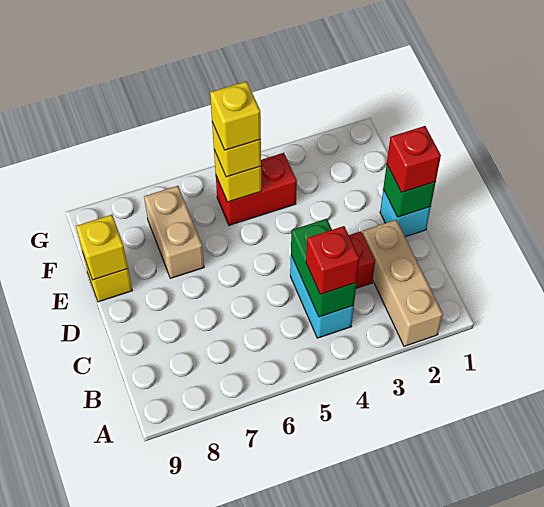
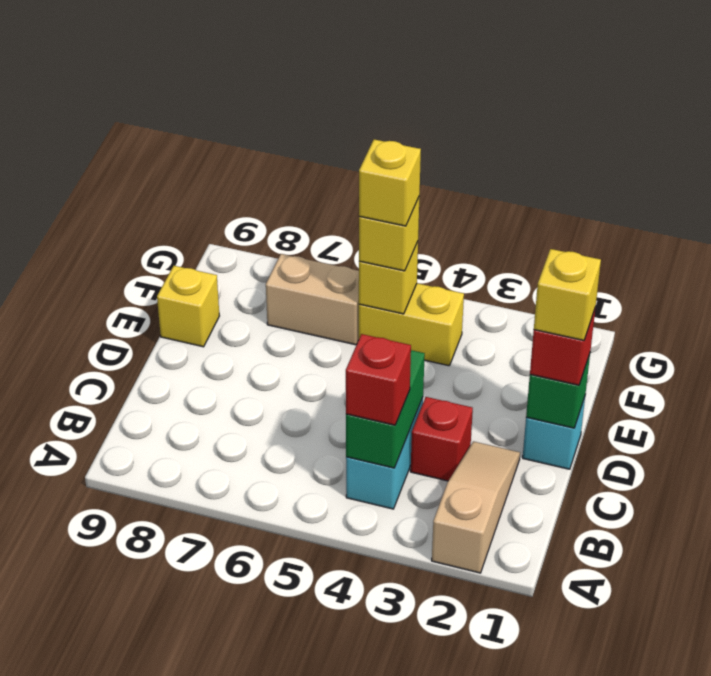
tan brick A2:C2 level 1 -> tan slope A2:C2 level 1 top A
tan brick E7:F7 level 1 -> tan brick F6:F7 level 1
yellow brick E9 level 2 -> yellow brick D1 level 4
red brick F4:F5 level 1 -> yellow brick F4:F5 level 1

